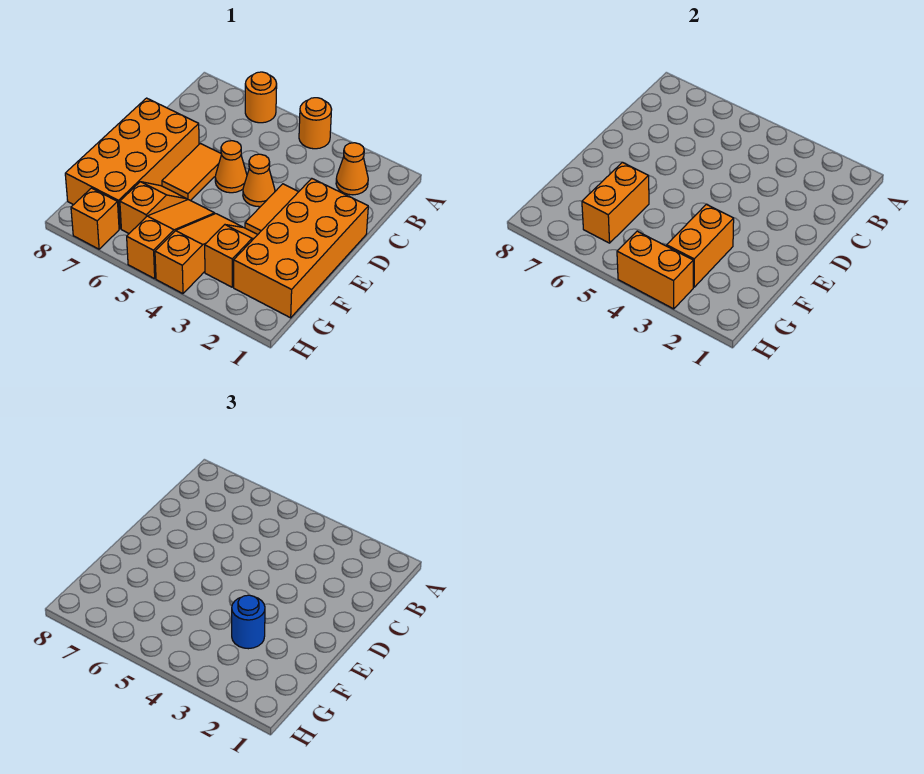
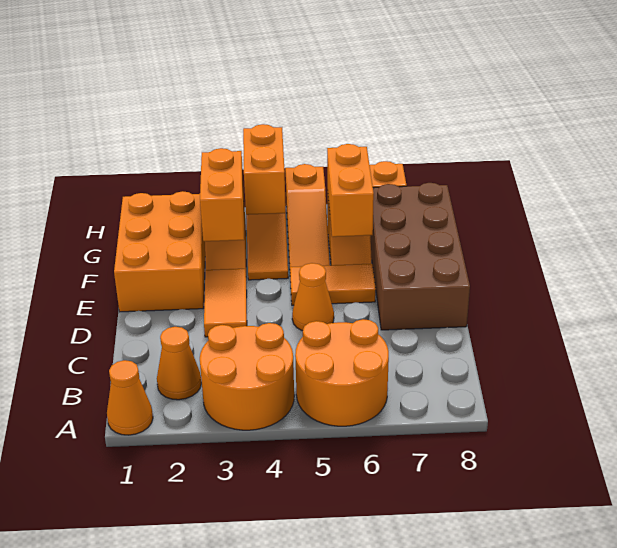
orange round brick A4 level 1 -> orange round brick A3:B4 level 1
orange round brick A6 level 1 -> orange round brick A5:B6 level 1
orange brick D1:G2 level 1 -> orange brick E1:G2 level 1
orange cone D4 level 1 -> orange cone A1 level 1
orange tile D6:E6 level 1 -> orange tile E5:E6 level 1
orange brick D7:G8 level 1 -> brown brick D7:G8 level 1
blue round brick F3 level 3 -> none
orange brick H3:H4 level 2 -> orange brick G4:H4 level 2

